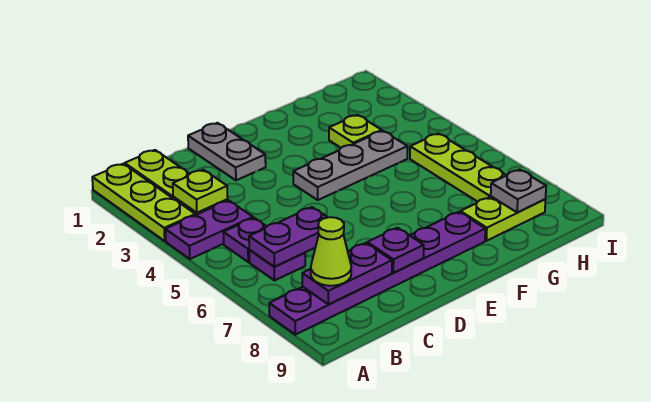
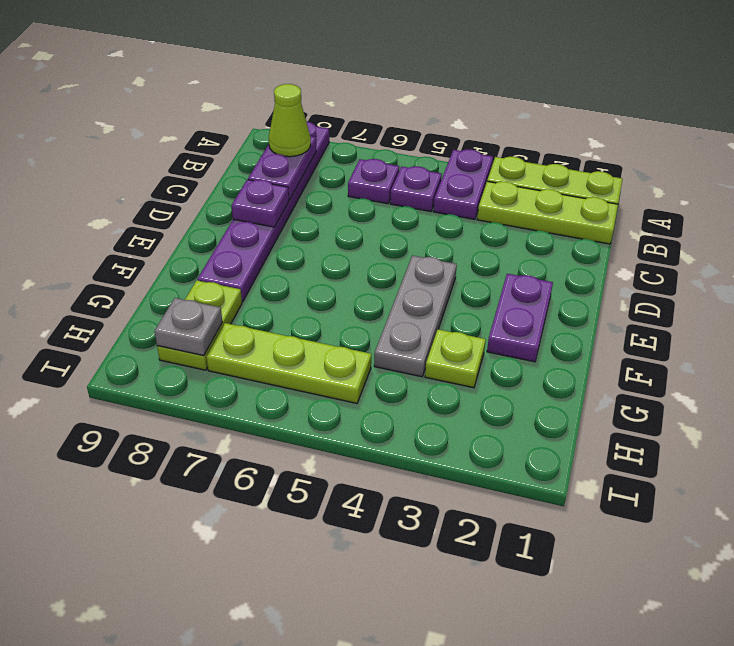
lime plate B3 level 2 -> none
purple plate B6:C6 level 2 -> purple plate E2:F2 level 1
grey plate D1:D2 level 1 -> none

